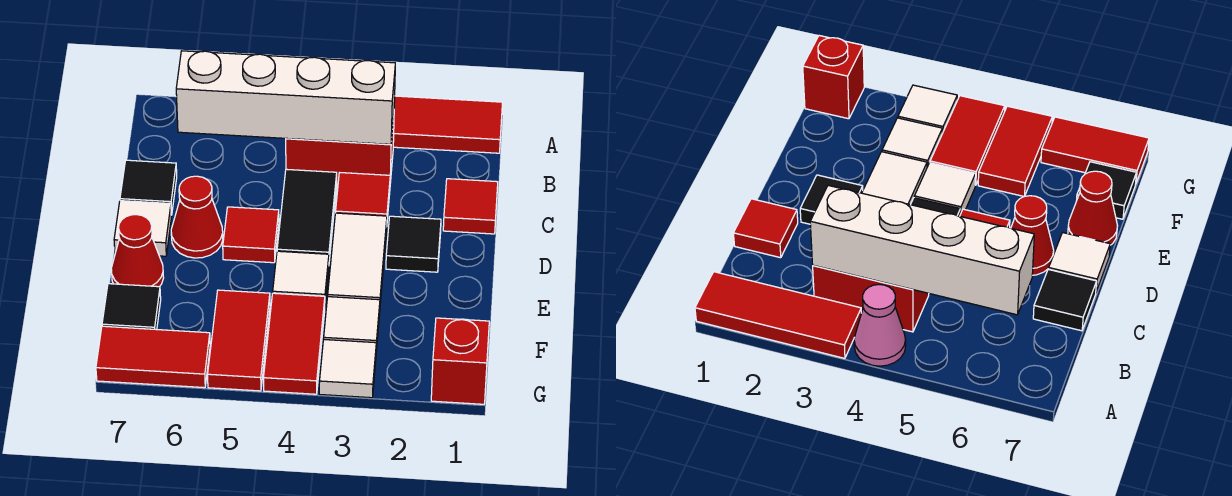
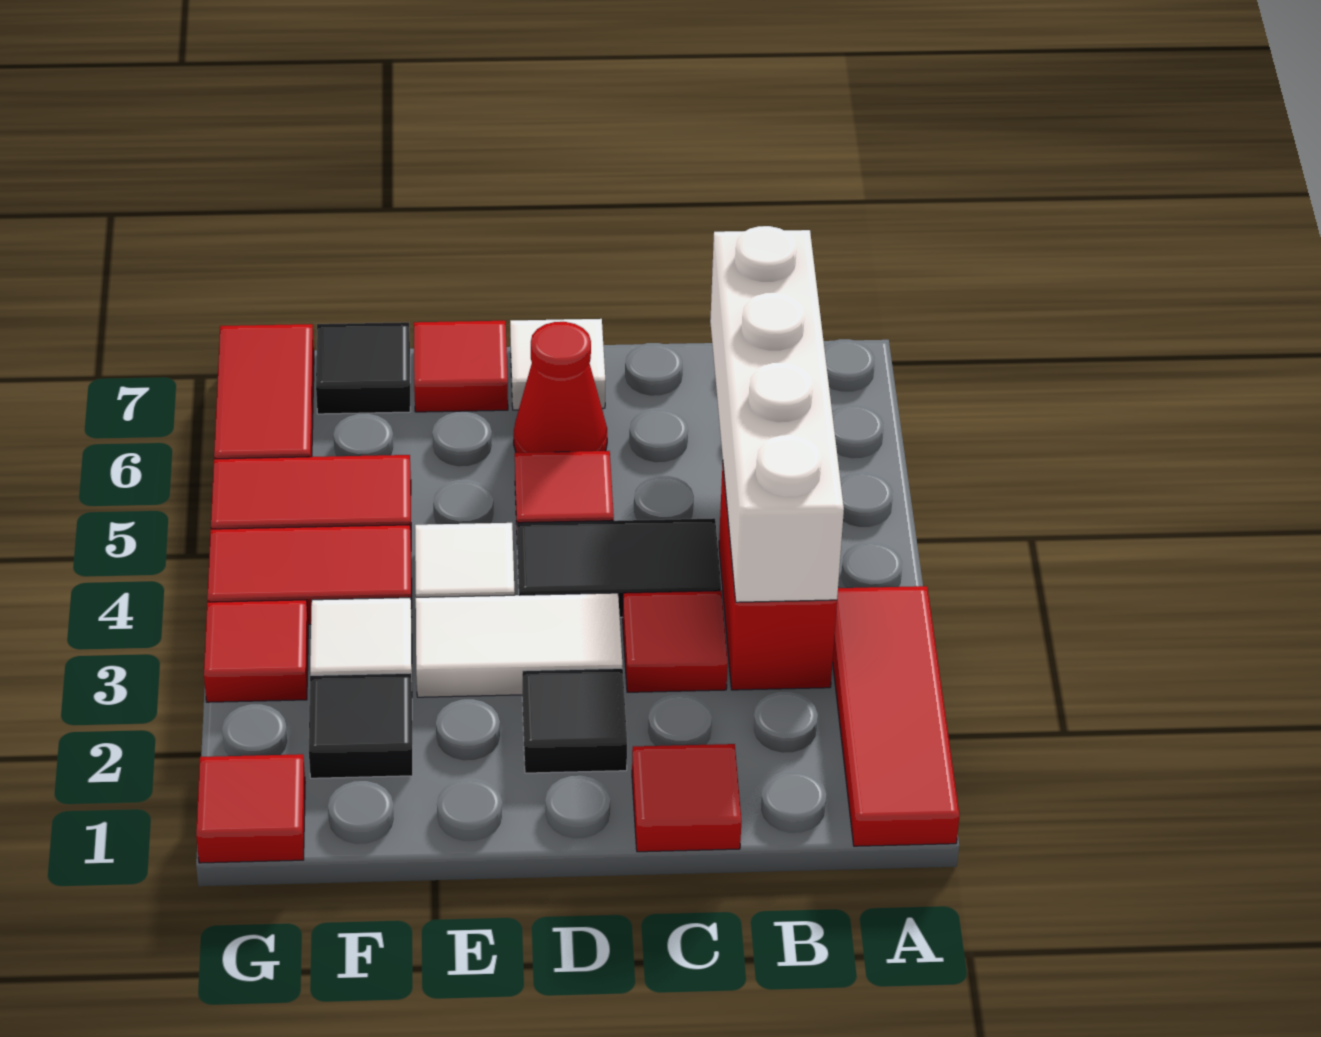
pink cone A4 level 1 -> none
black tile C7 level 1 -> black tile F2 level 1
red cone E7 level 1 -> red tile E7 level 1
red brick G1 level 1 -> red tile G1 level 1
white tile G3 level 1 -> red tile G3 level 1

